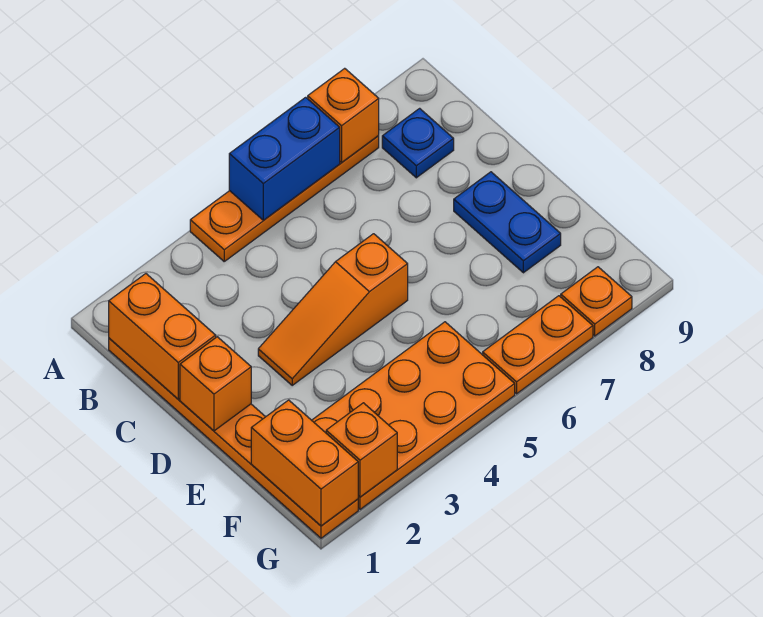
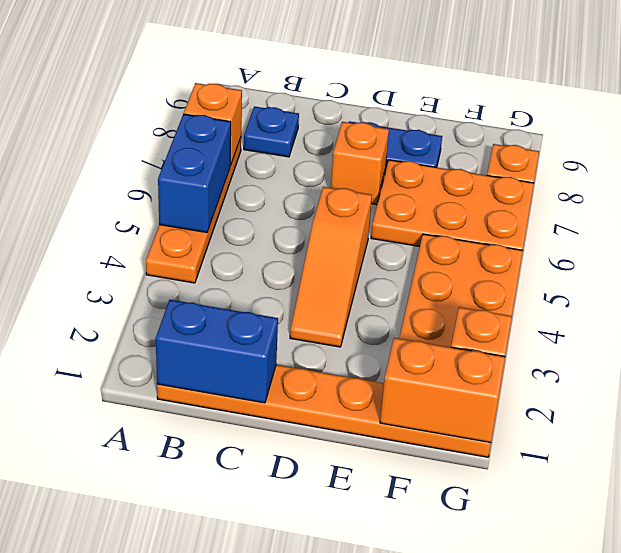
orange brick B1:C1 level 2 -> blue brick B1:C1 level 2
orange brick D1 level 2 -> orange brick D7 level 1
orange plate G6:G7 level 1 -> orange plate E6:G7 level 1

